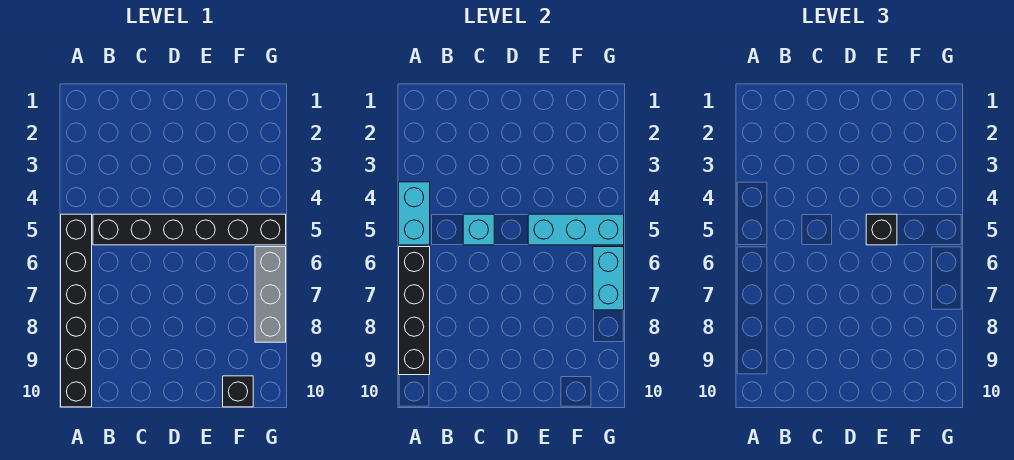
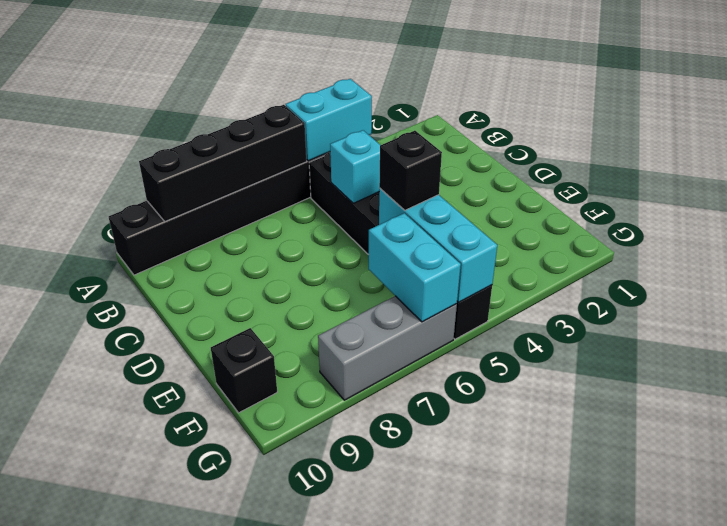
cyan brick G6:G7 level 2 -> cyan brick F6:G6 level 2

